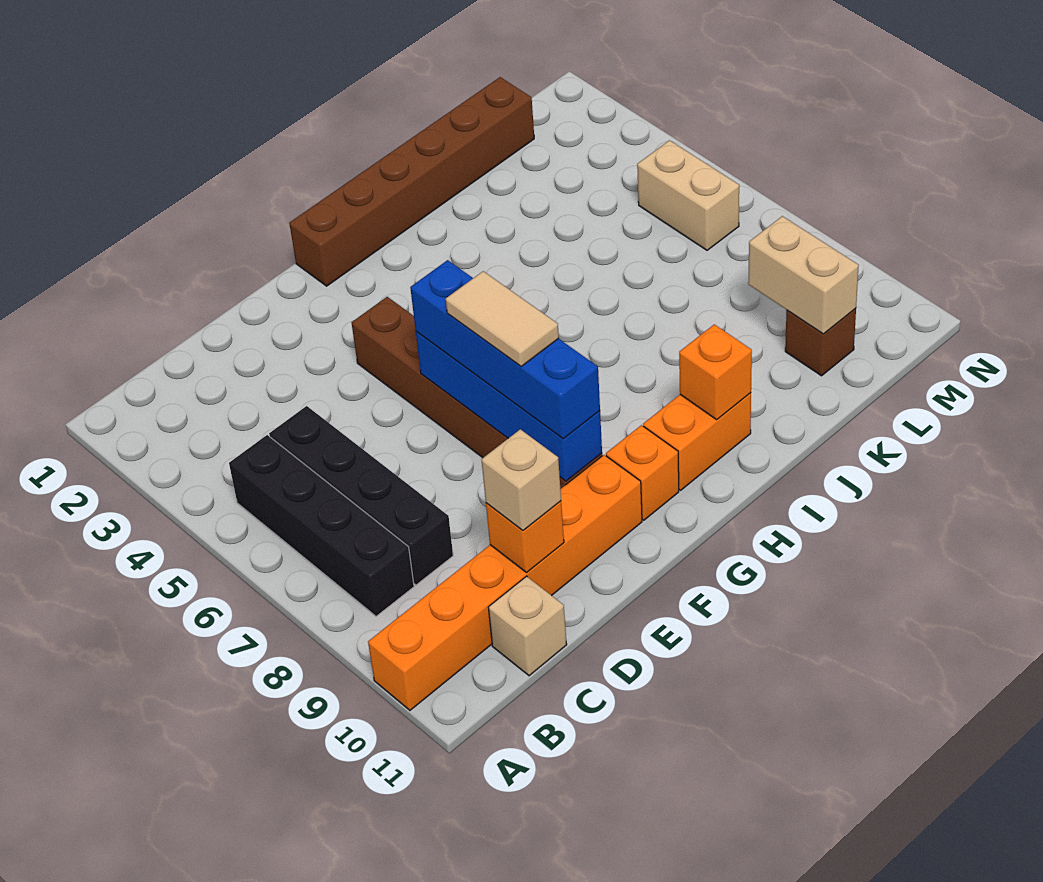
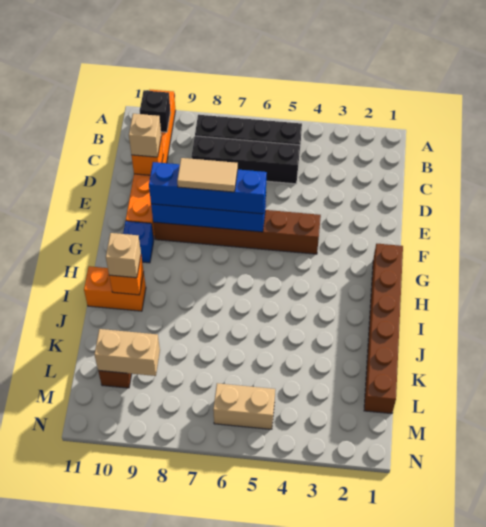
none -> black brick B10 level 2
tan brick C11 level 1 -> tan brick I10 level 3
orange brick G10 level 1 -> blue brick G10 level 1
orange brick H10:I10 level 1 -> orange brick I10:I11 level 1

